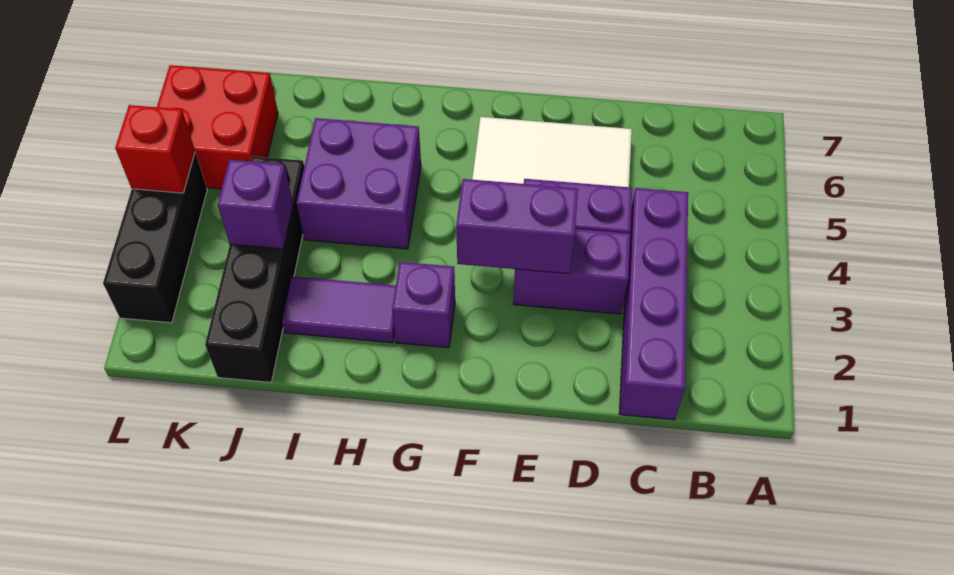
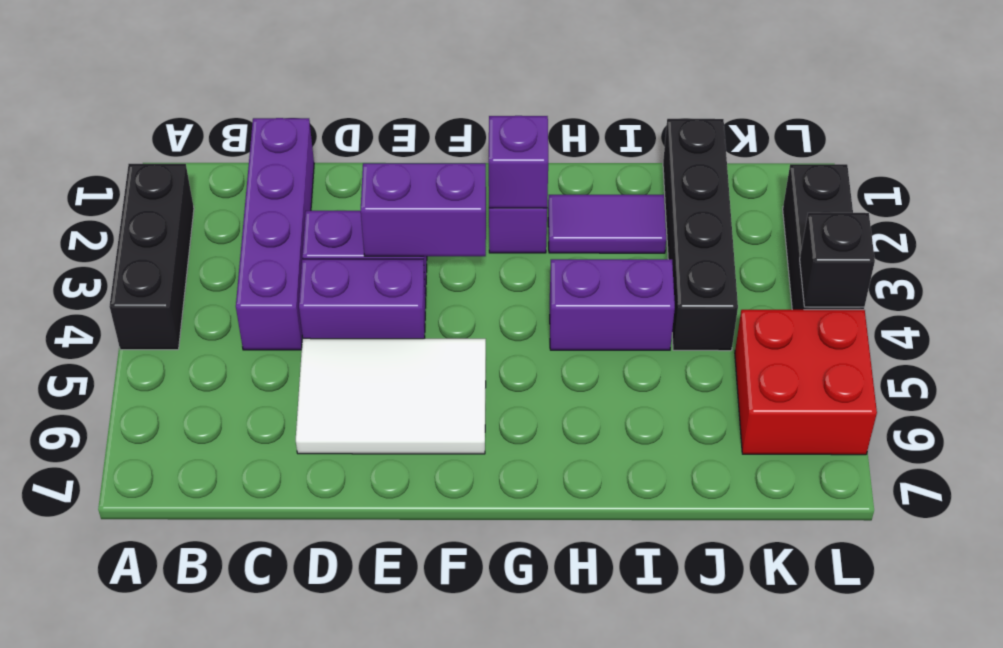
none -> black brick A2:A4 level 1
purple brick H4:I5 level 1 -> purple brick H4:I4 level 1
purple brick J3 level 2 -> purple brick G2 level 2
red brick L4 level 2 -> black brick L4 level 2

